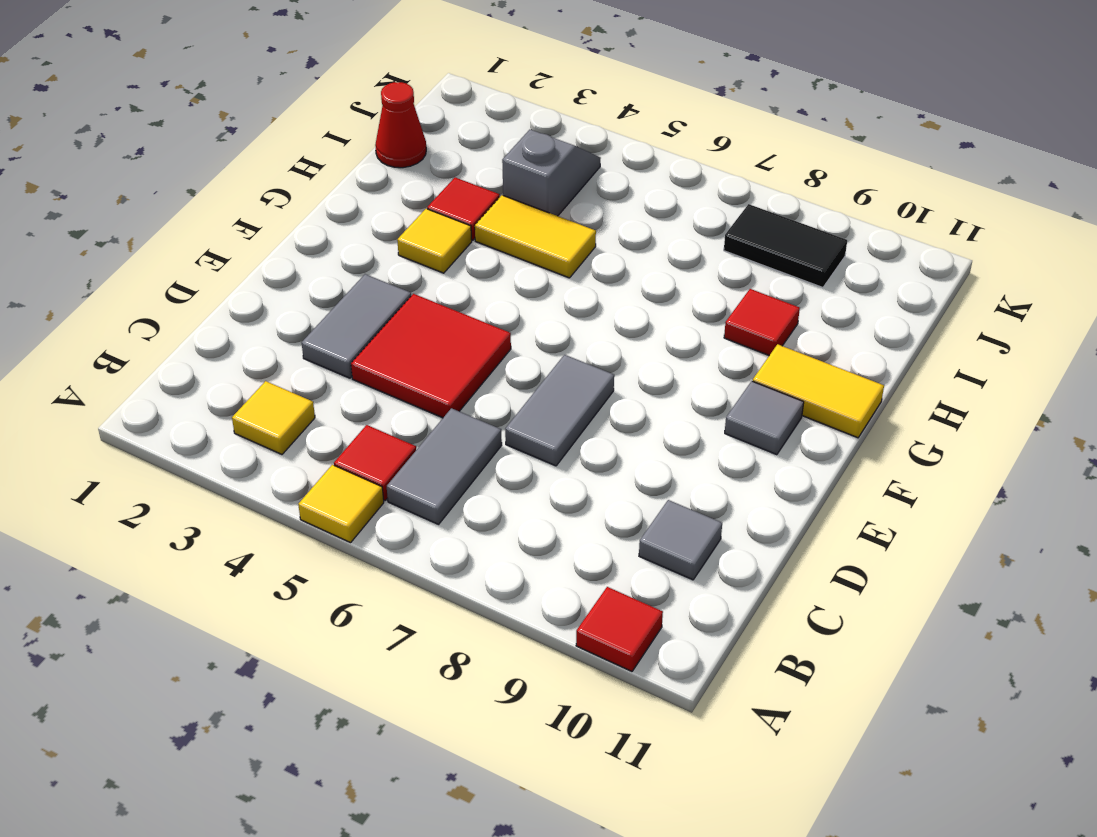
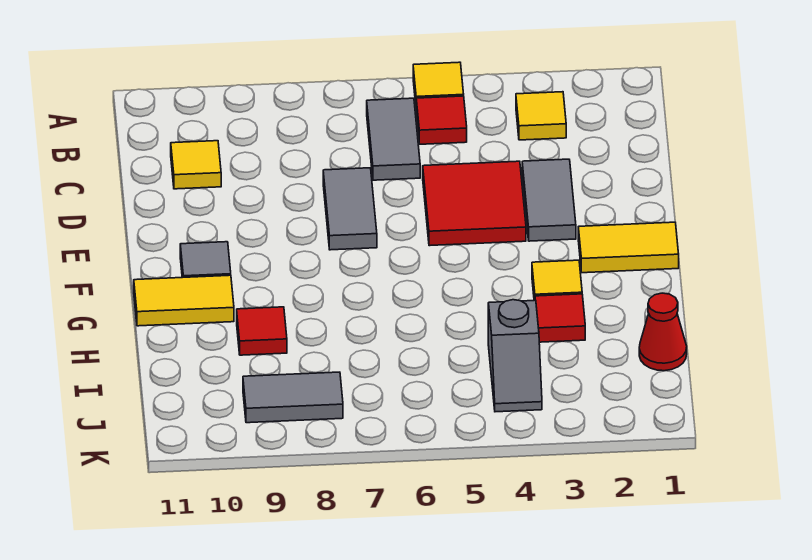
red tile A10 level 1 -> none
grey tile C10 level 1 -> yellow tile C10 level 1
yellow tile H4:H5 level 1 -> yellow tile F1:F2 level 1
black tile J8:J9 level 1 -> grey tile J8:J9 level 1

